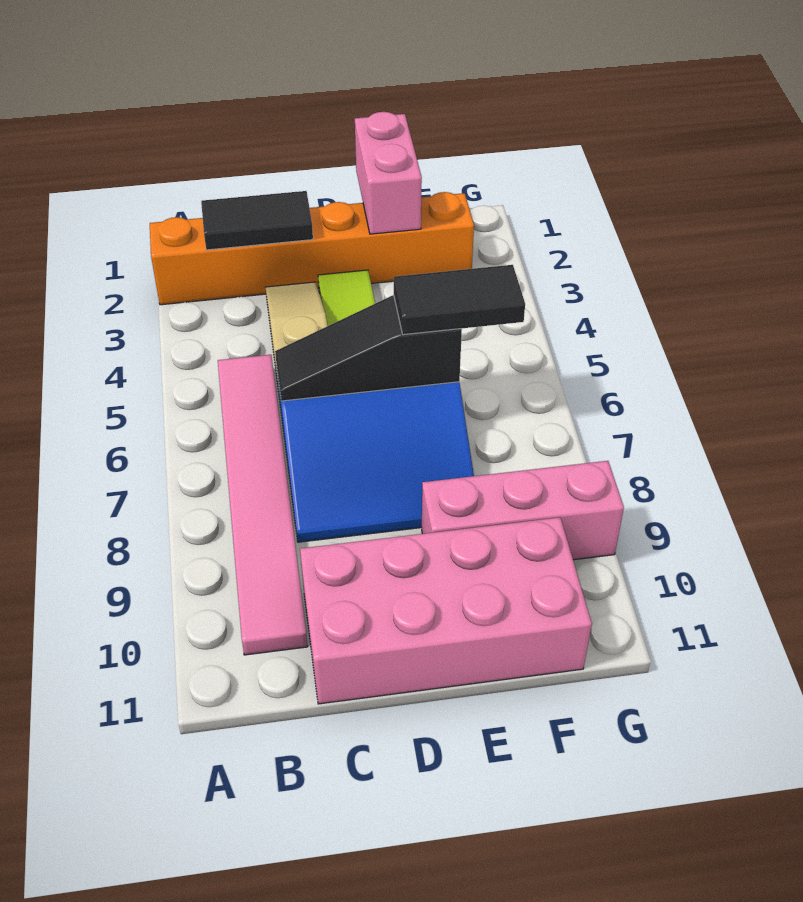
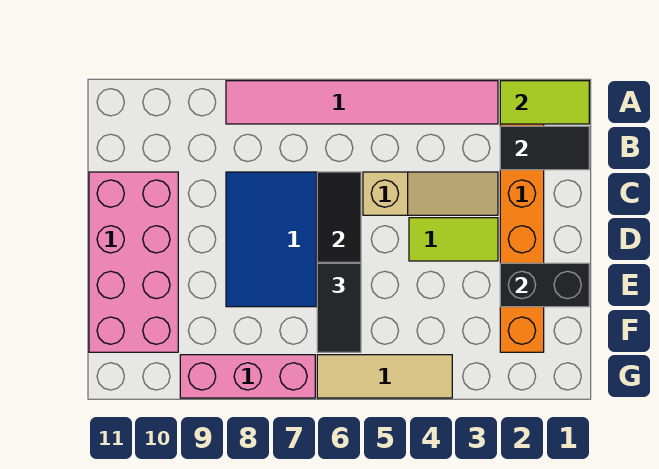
none -> lime tile A1:A2 level 2
black tile B2:C2 level 2 -> black tile B1:B2 level 2
pink tile B5:B10 level 1 -> pink tile A3:A8 level 1
pink brick E1:E2 level 2 -> black brick E1:E2 level 2
pink brick E9:G9 level 1 -> pink brick G7:G9 level 1
none -> tan tile G4:G6 level 1

